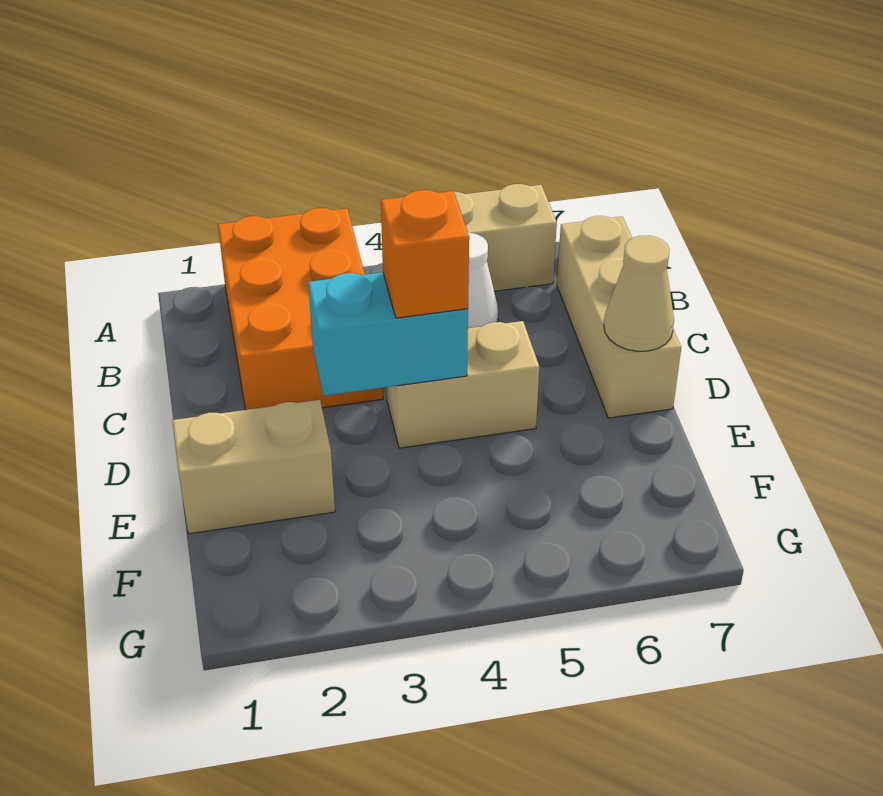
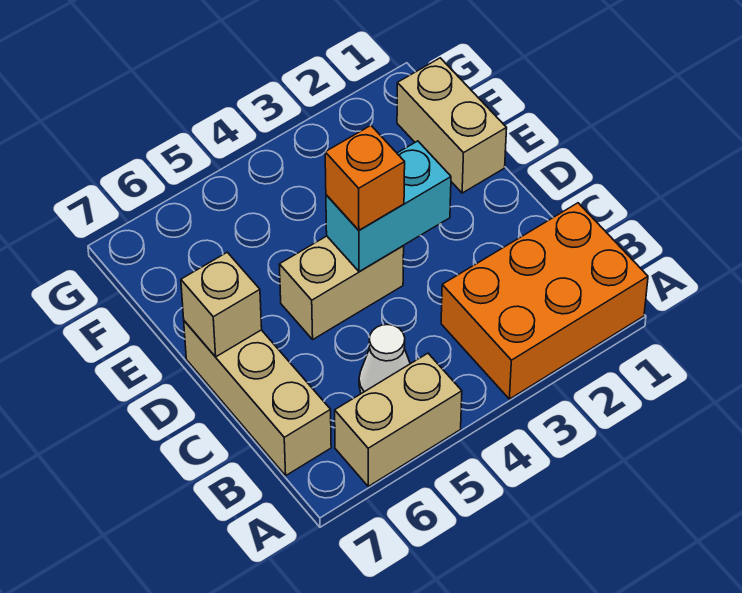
orange brick A2:C3 level 1 -> orange brick A1:B3 level 1
tan cone D7 level 2 -> tan brick D7 level 2
tan brick E1:E2 level 1 -> tan brick E1:F1 level 1

